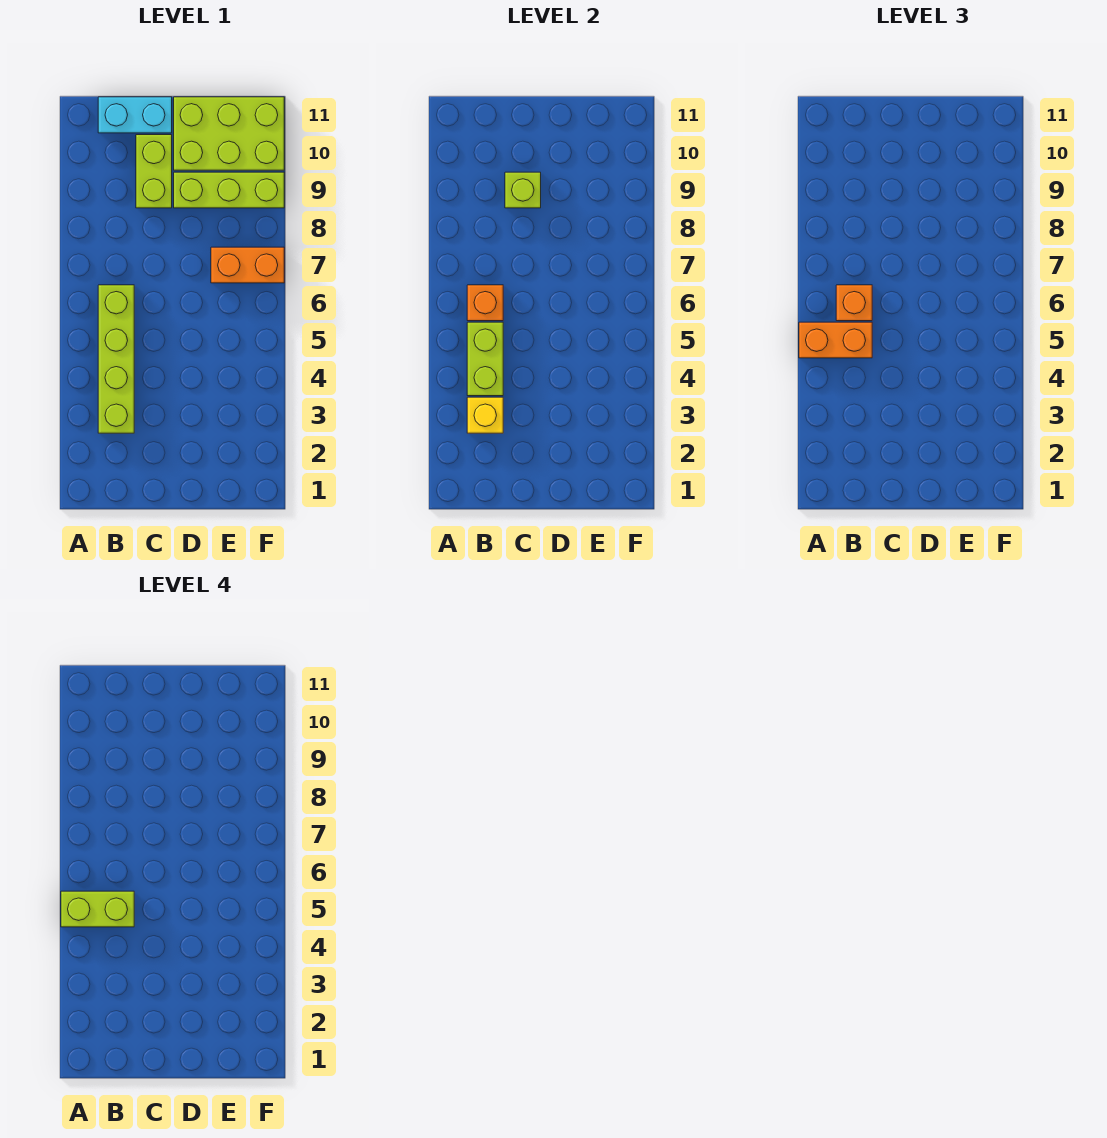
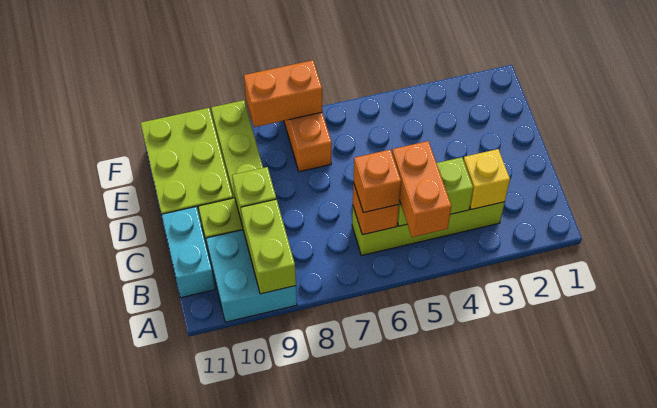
lime brick A5:B5 level 4 -> lime brick A9:B9 level 2
none -> cyan brick A9:B10 level 1
none -> orange brick F7:F8 level 2

